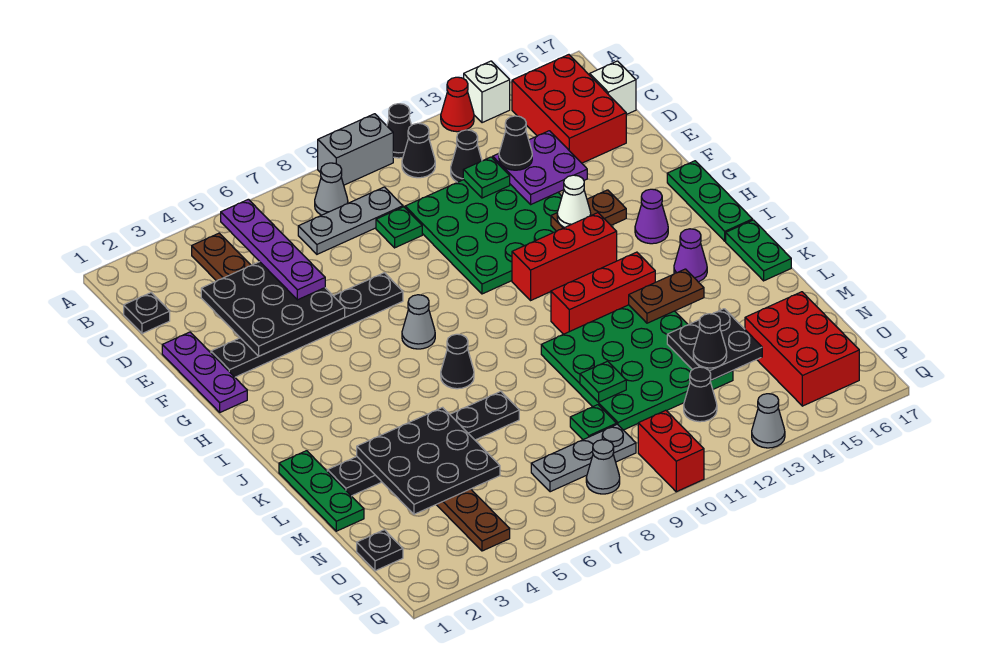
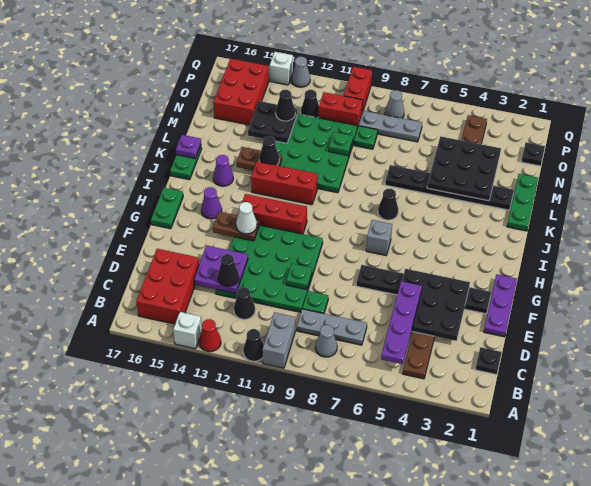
grey brick A9:A10 level 1 -> grey brick A10:B10 level 1
black cone B11 level 1 -> black cone K13 level 3
white brick C17 level 1 -> white brick Q14 level 1
green plate D12 level 2 -> green plate E10 level 2
green plate G17:I17 level 1 -> green plate G17:H17 level 1
grey cone H7 level 1 -> grey brick H7 level 1
none -> purple plate K17 level 2
none -> red brick O10:O11 level 1

